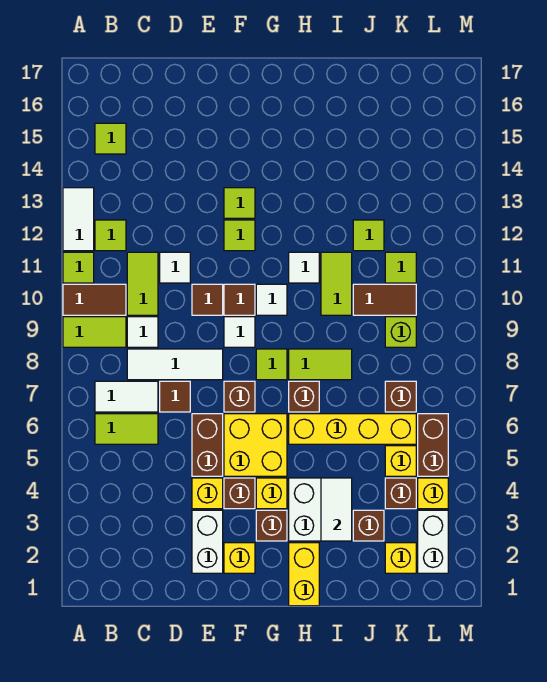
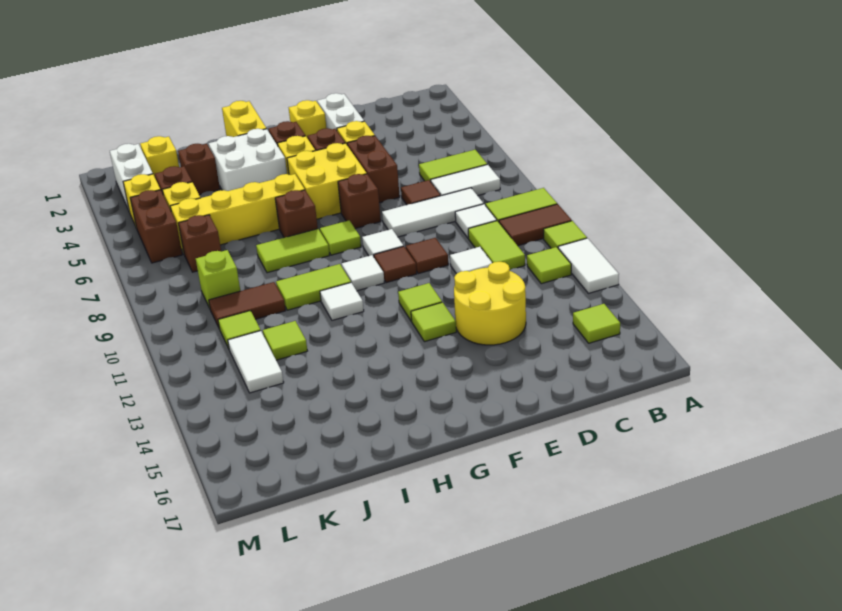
none -> yellow round brick D13:E14 level 1
white tile I3:I4 level 2 -> white tile K12:K13 level 1
lime tile I10:I11 level 1 -> lime tile H10:I10 level 1

